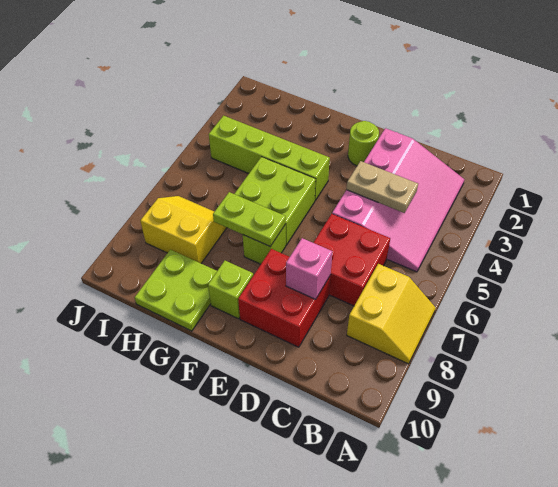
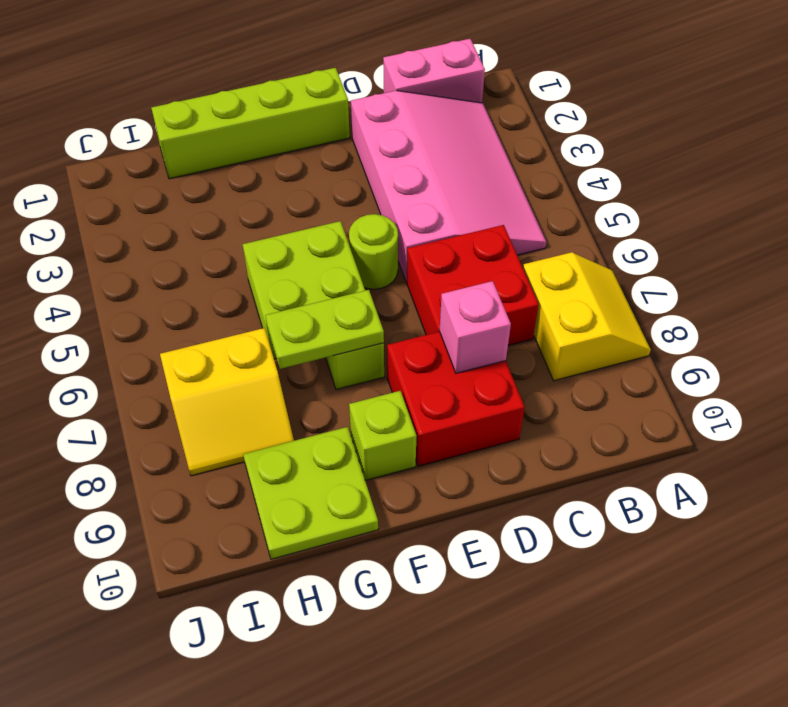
none -> pink brick B1:C1 level 1
tan plate C4:D4 level 2 -> none
lime round brick E2 level 1 -> lime round brick E5 level 1
lime brick F4:I4 level 1 -> lime brick E1:H1 level 1
yellow slope H7:I8 level 1 top 8 -> yellow slope H7:I8 level 1 top 7

